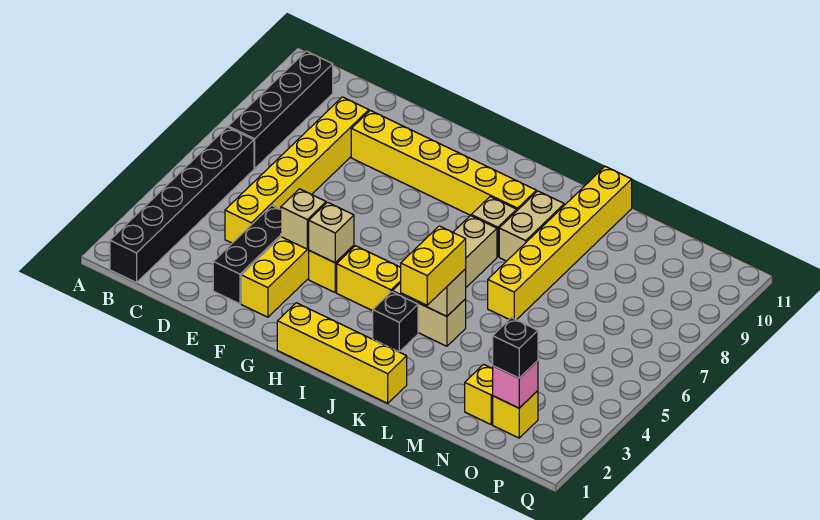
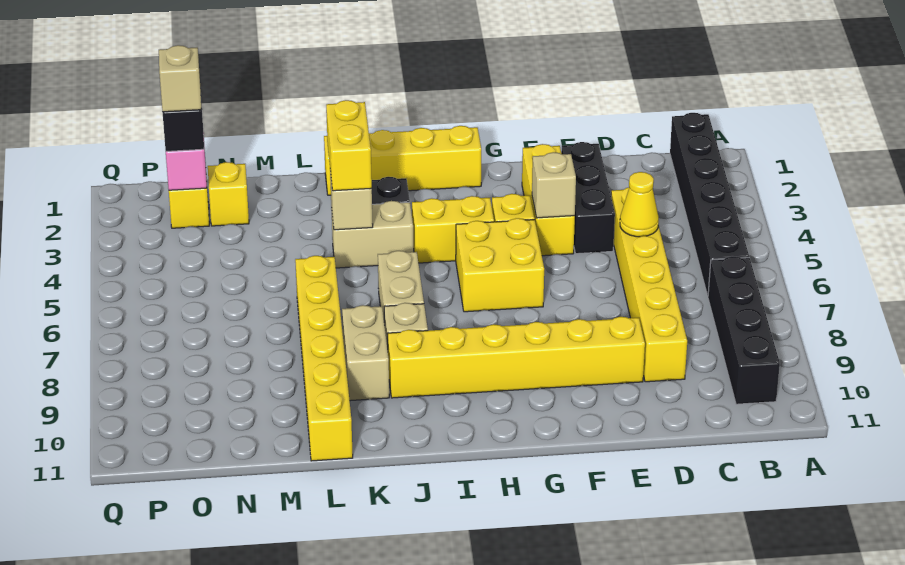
none -> yellow cone D5 level 2
tan brick G4 level 2 -> tan brick O2 level 4
none -> yellow brick G5:H6 level 1

